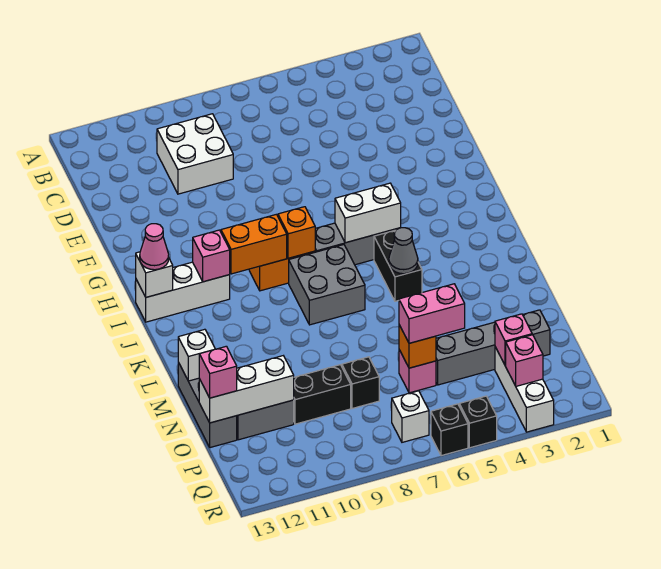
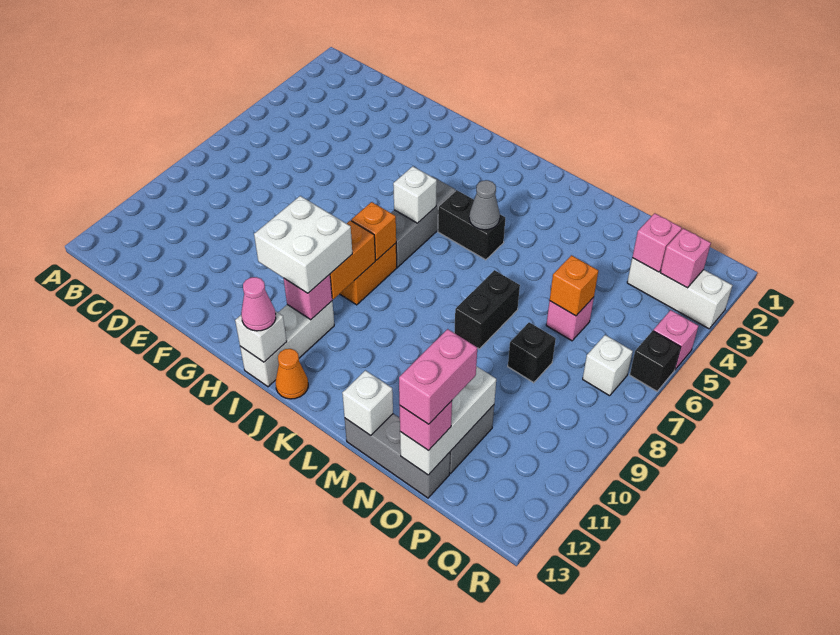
white brick C9:D10 level 1 -> white brick H10:I11 level 3
white brick I5:I6 level 2 -> white brick I6 level 2
grey brick J7:K8 level 1 -> none
none -> orange cone J13 level 1
grey brick O2:O5 level 1 -> none
pink brick O5:O6 level 3 -> pink brick O12:O13 level 4
black brick O9:O10 level 1 -> black brick M7:M8 level 1
black brick R5 level 1 -> pink brick R5 level 1

